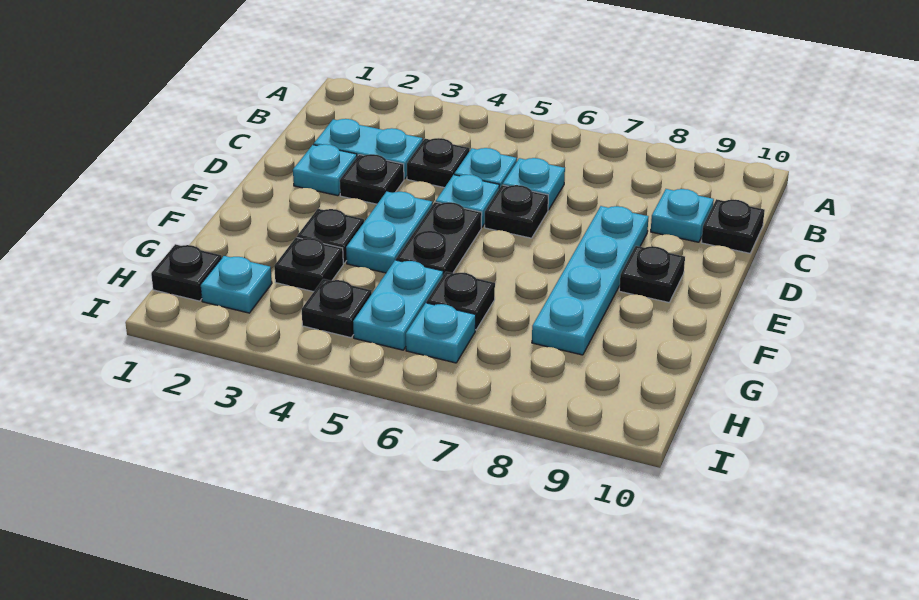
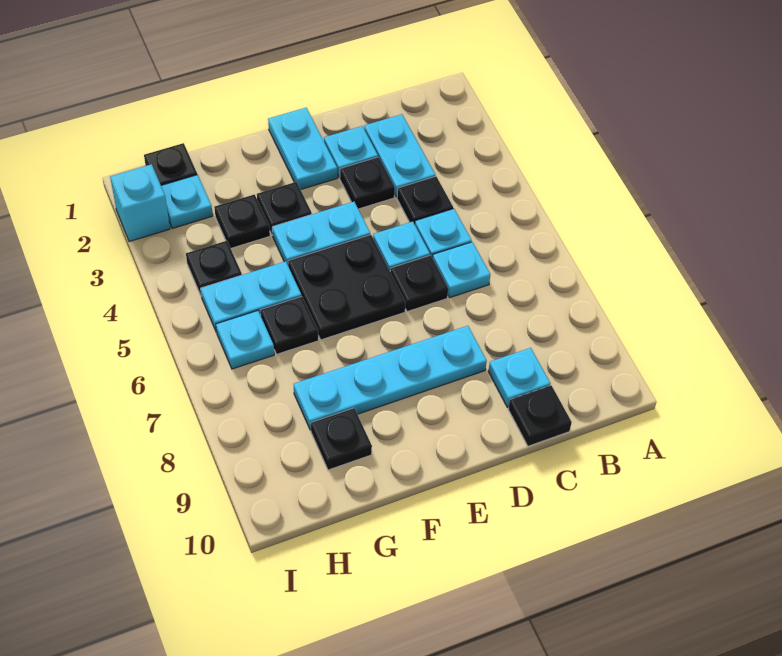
none -> cyan plate E1:E2 level 1
black plate E5:F5 level 1 -> black plate E5:F6 level 1
black plate E9 level 1 -> black plate G9 level 1
none -> cyan brick I2 level 1

